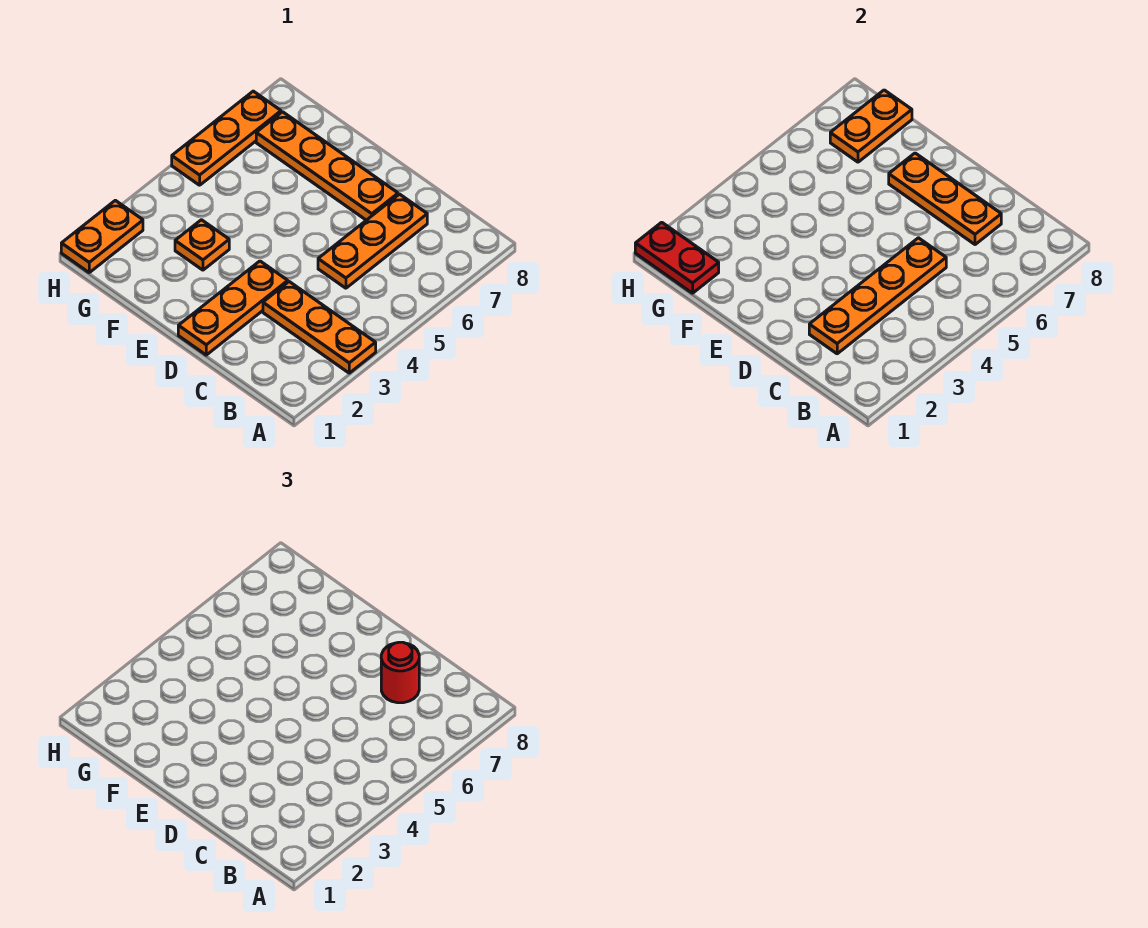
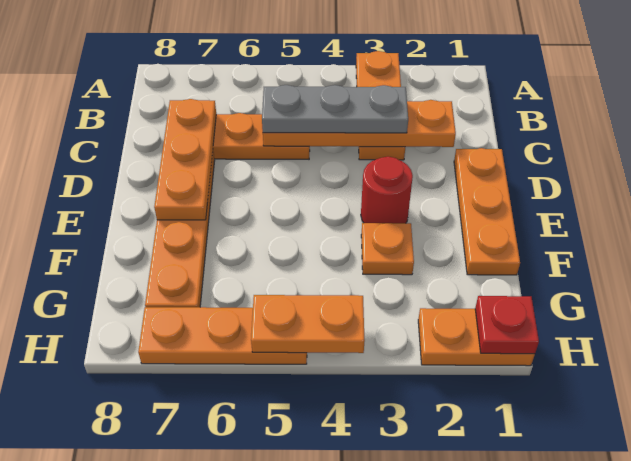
none -> grey plate C3:C5 level 3
red round brick C7 level 3 -> red round brick E3 level 1
orange plate D1:D3 level 1 -> orange plate D1:F1 level 1
red plate G1:H1 level 2 -> red plate H1 level 2
orange plate G7:G8 level 2 -> orange plate H4:H5 level 2

